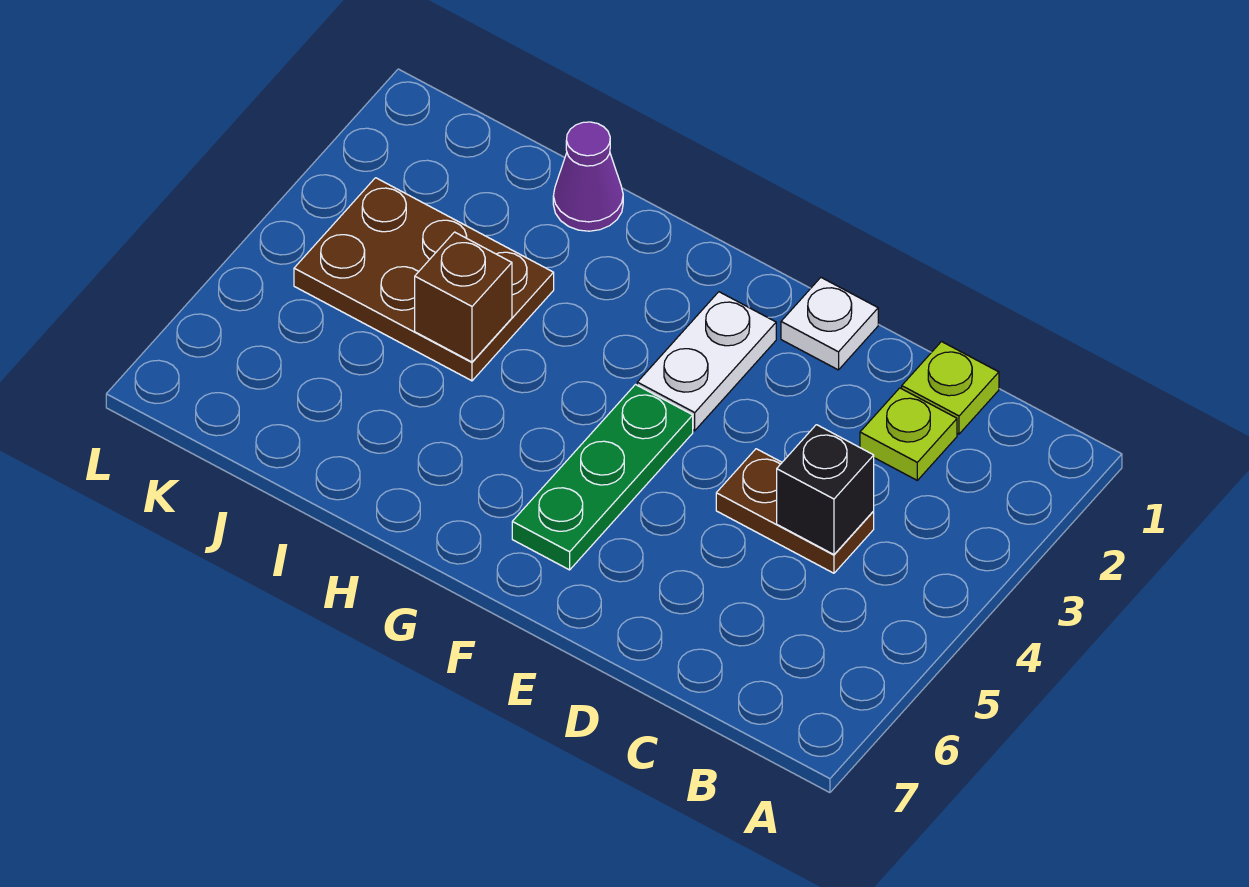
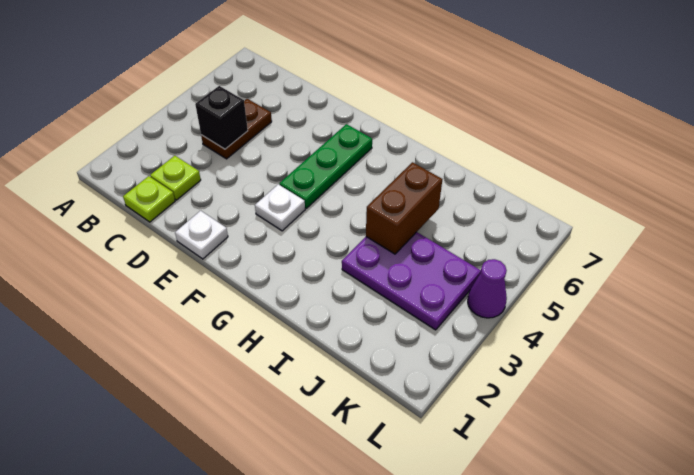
brown plate C4:D4 level 1 -> brown plate C4:C5 level 1
white plate F2:F3 level 1 -> white plate F3 level 1
purple cone I1 level 1 -> purple cone L4 level 1
brown plate I3:K4 level 1 -> purple plate I3:K4 level 1
brown brick I4 level 2 -> brown brick I4:I5 level 2

